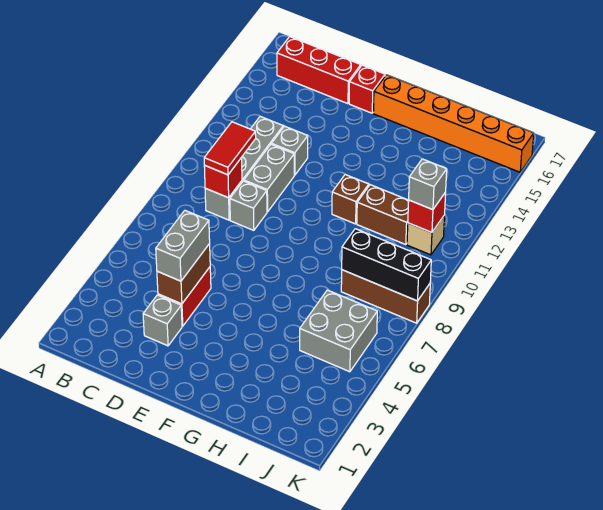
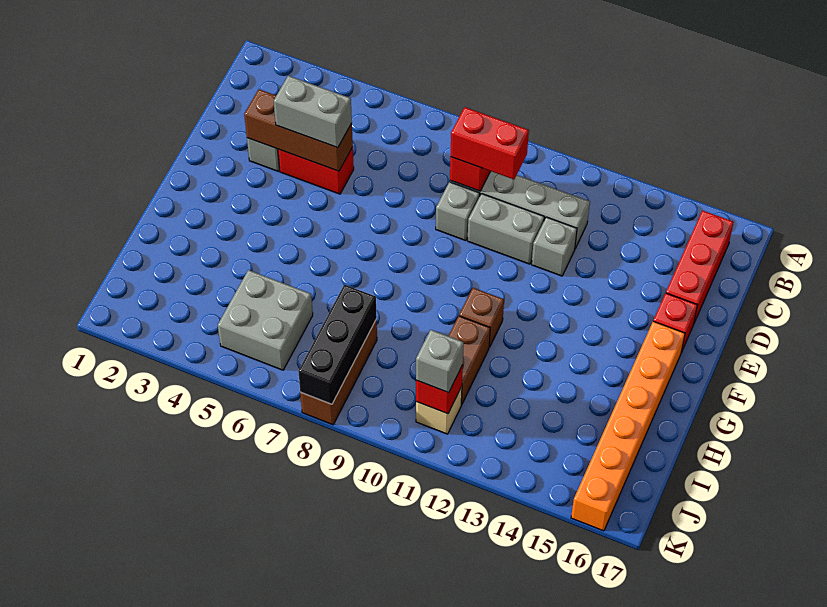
red tile C9:C10 level 3 -> red brick C9:C10 level 3
brown brick D4:D5 level 2 -> brown brick D3:D5 level 2

